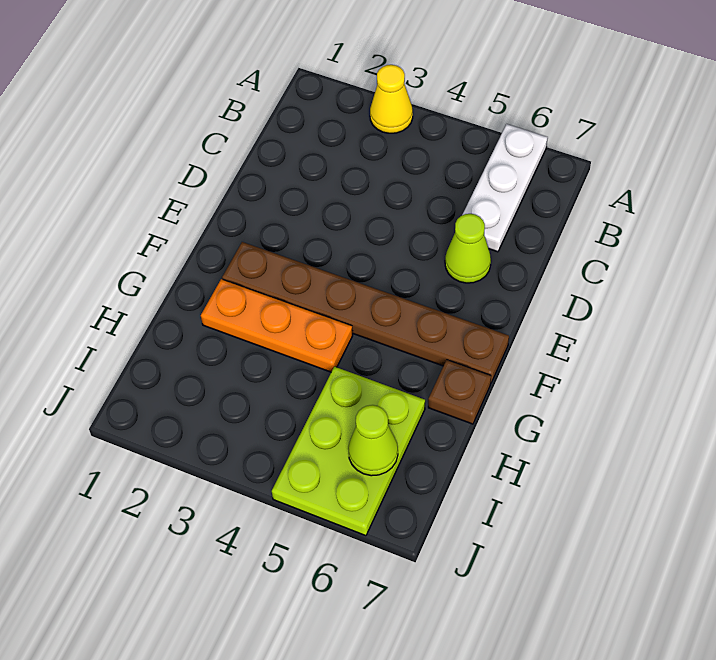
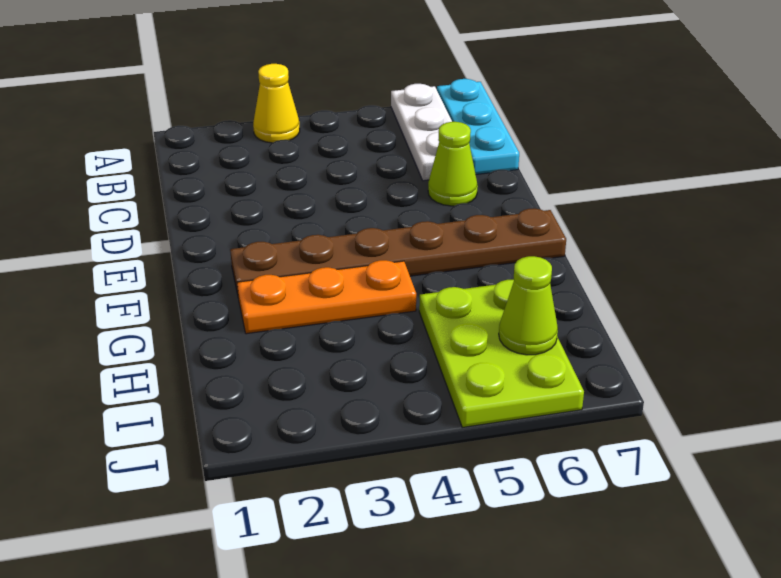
none -> cyan plate A7:C7 level 1
brown plate G7 level 1 -> none

